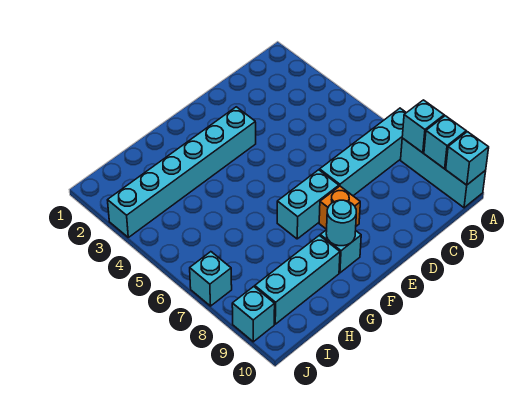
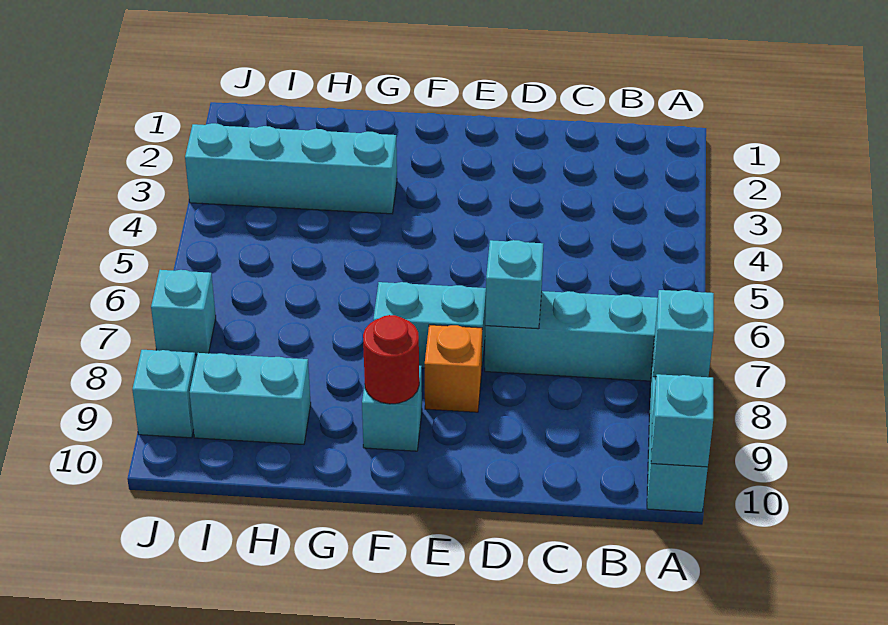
cyan brick A9 level 2 -> cyan brick D7 level 2
cyan brick E3:J3 level 1 -> cyan brick G3:J3 level 1
cyan round brick F9 level 2 -> red round brick F9 level 2
cyan brick G9:I9 level 1 -> cyan brick H9:I9 level 1

